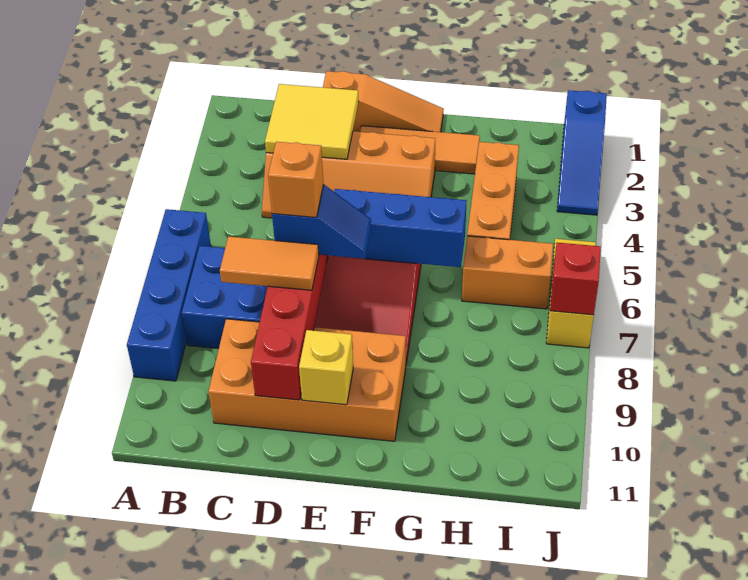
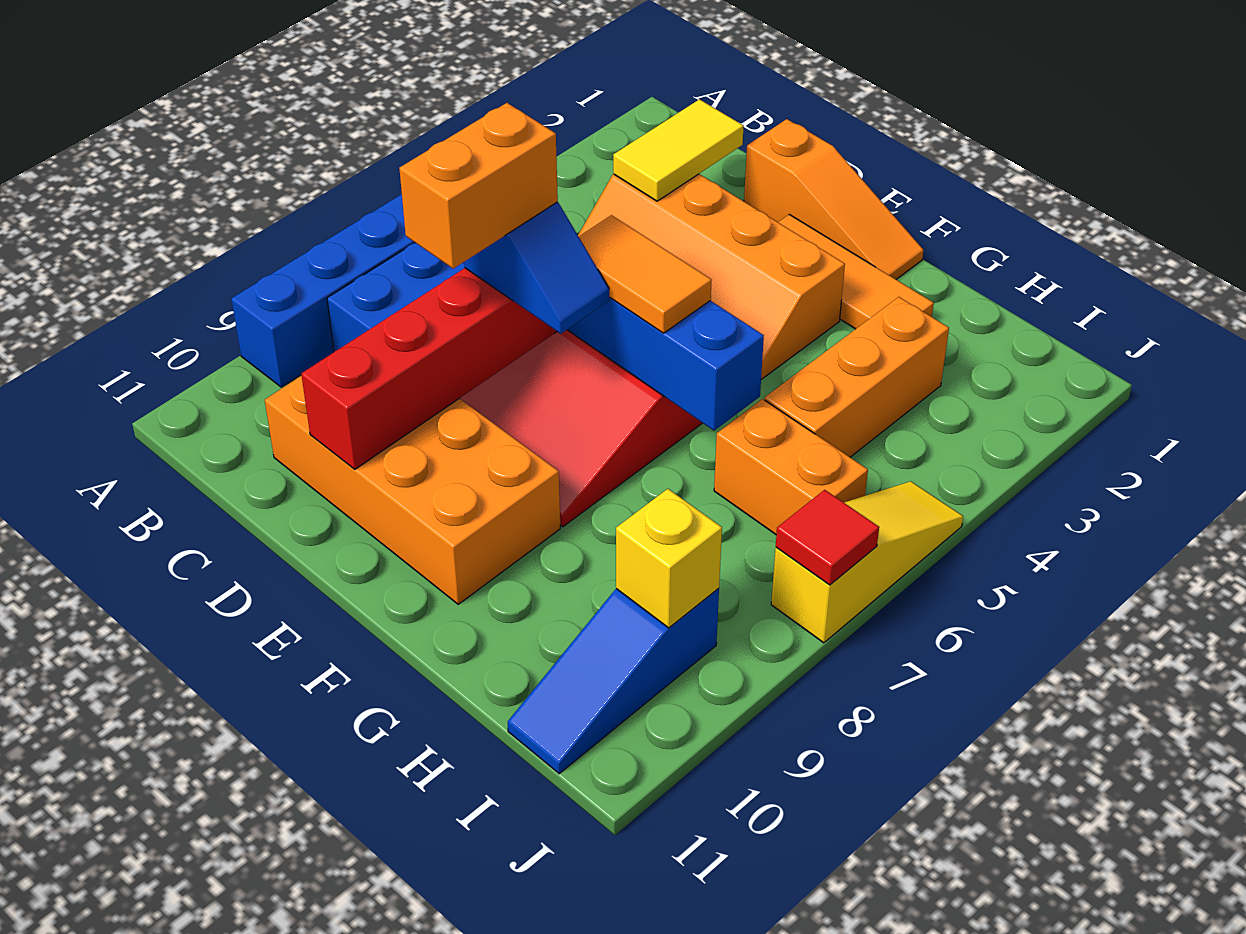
yellow tile C2:D3 level 2 -> yellow tile C2:C3 level 2
orange tile C8:D8 level 3 -> orange tile E6:F6 level 3
orange brick D7 level 4 -> orange brick D7:D8 level 4
yellow brick E10 level 2 -> yellow brick I9 level 2
blue slope J1:J3 level 1 top 1 -> blue slope I9:I11 level 1 top 9
red brick J7 level 2 -> red tile J7 level 2

